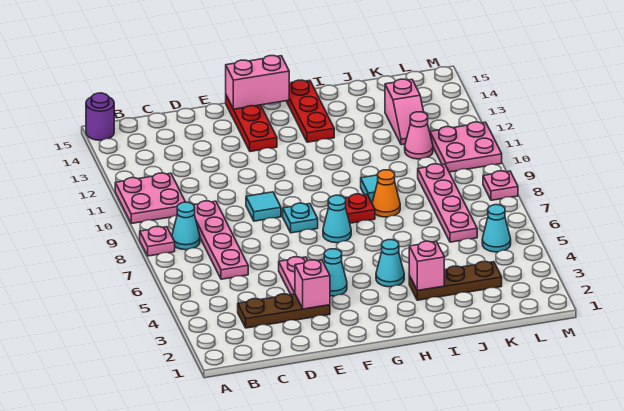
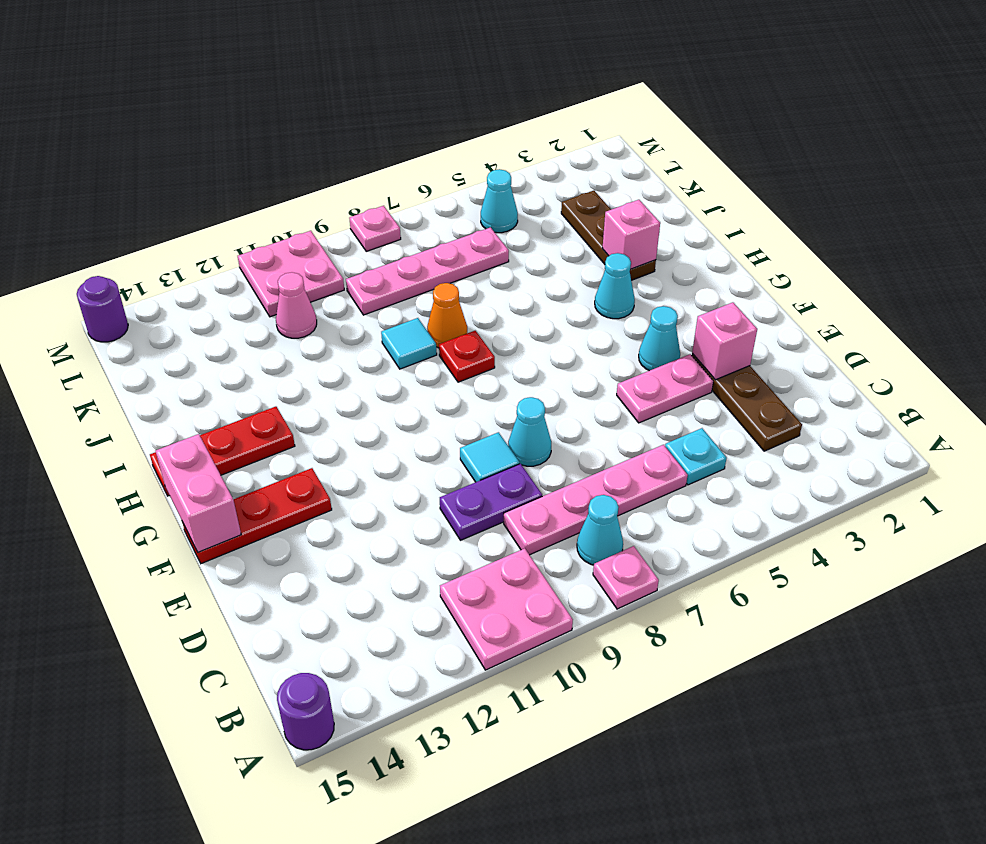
none -> purple plate D9:D10 level 1
cyan plate F8 level 1 -> cyan plate C5 level 1
cyan cone G7 level 1 -> cyan cone E8 level 1
pink slope K12:K13 level 1 top 13 -> none
none -> purple round brick M15 level 1

